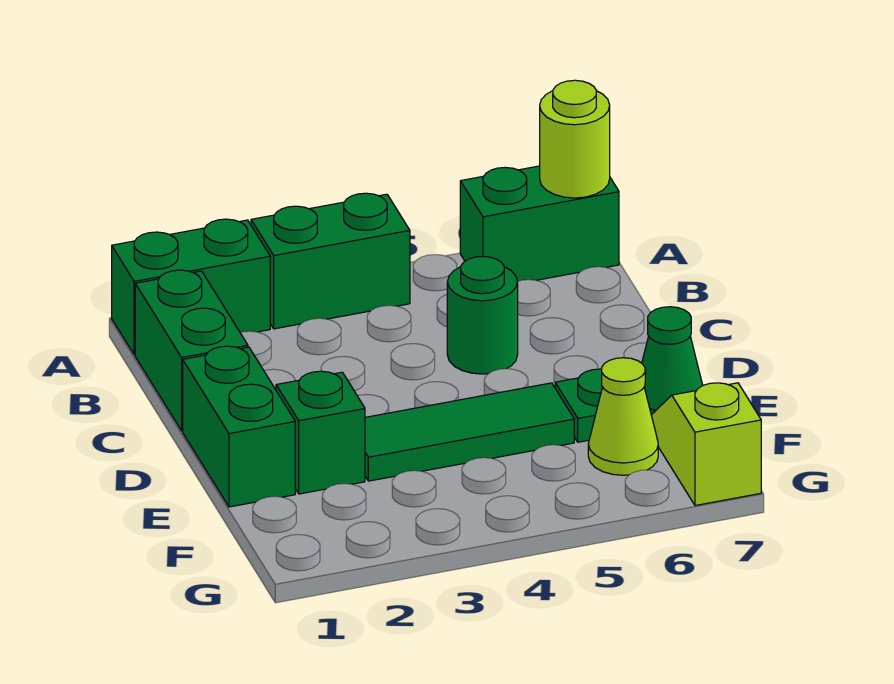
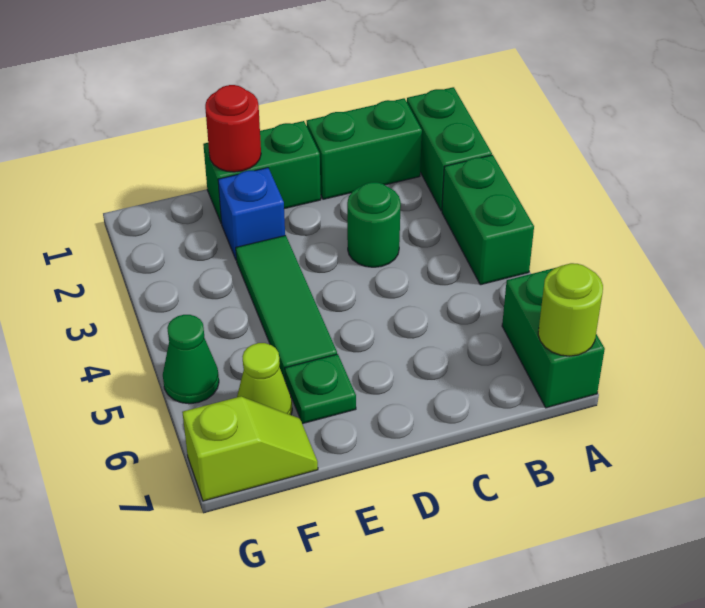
green round brick C5 level 1 -> green round brick C3 level 1
none -> red round brick E1 level 2
green brick E2 level 1 -> blue brick E2 level 1
green cone E7 level 1 -> green cone G5 level 1

